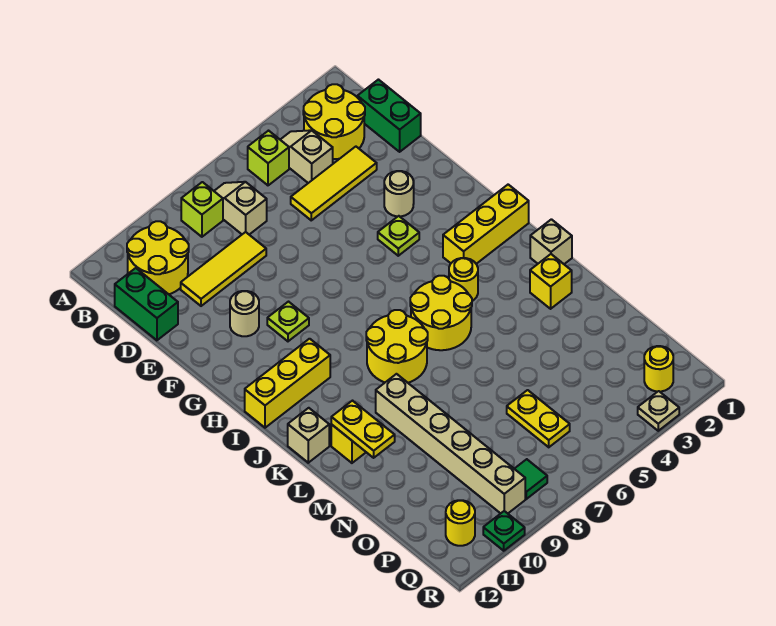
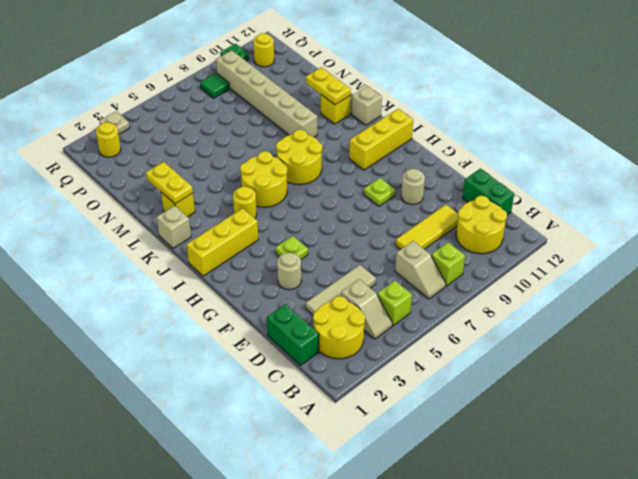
yellow tile D3:D5 level 1 -> tan tile D3:D5 level 1
yellow plate O6:P6 level 1 -> yellow plate L2:M2 level 2

